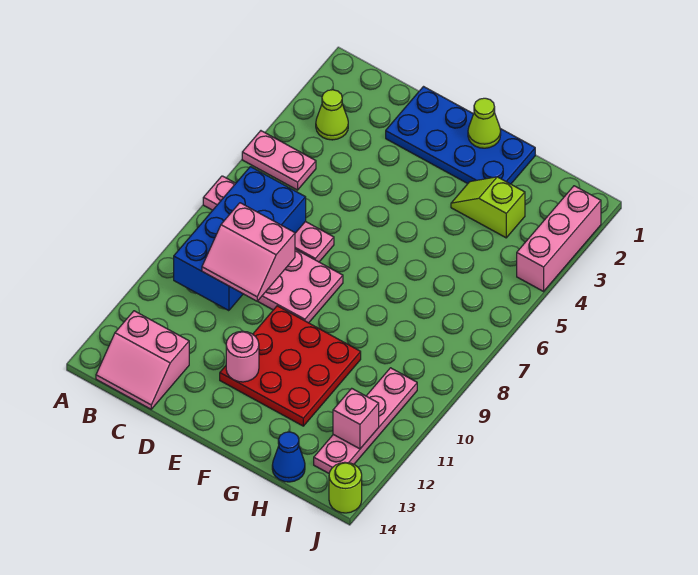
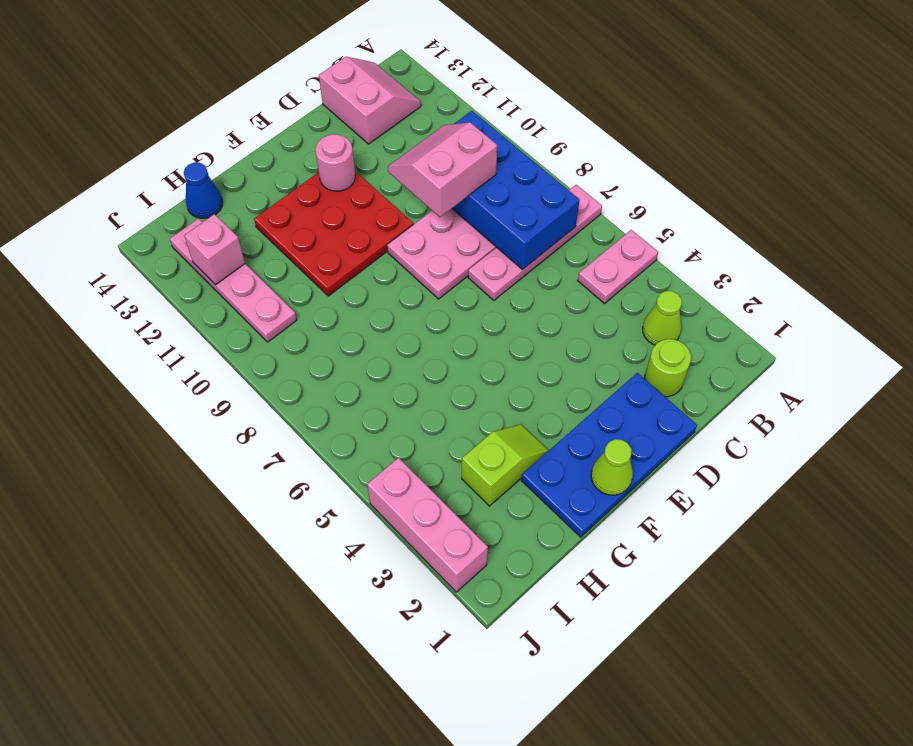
pink slope B13:C14 level 1 top 13 -> pink slope B13:C14 level 1 top C
lime round brick J14 level 1 -> lime round brick C2 level 1

